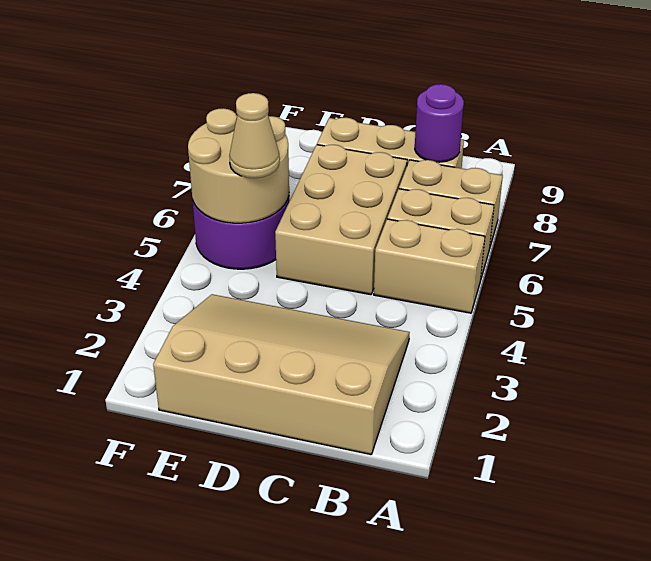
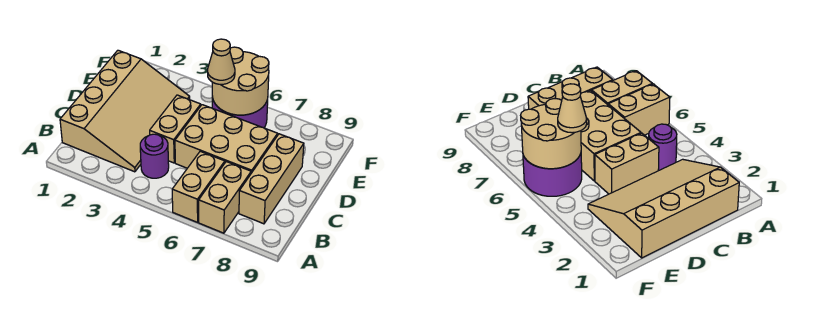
tan brick A5:B5 level 1 -> tan brick C4:D4 level 1
purple round brick B8 level 2 -> purple round brick B4 level 1

